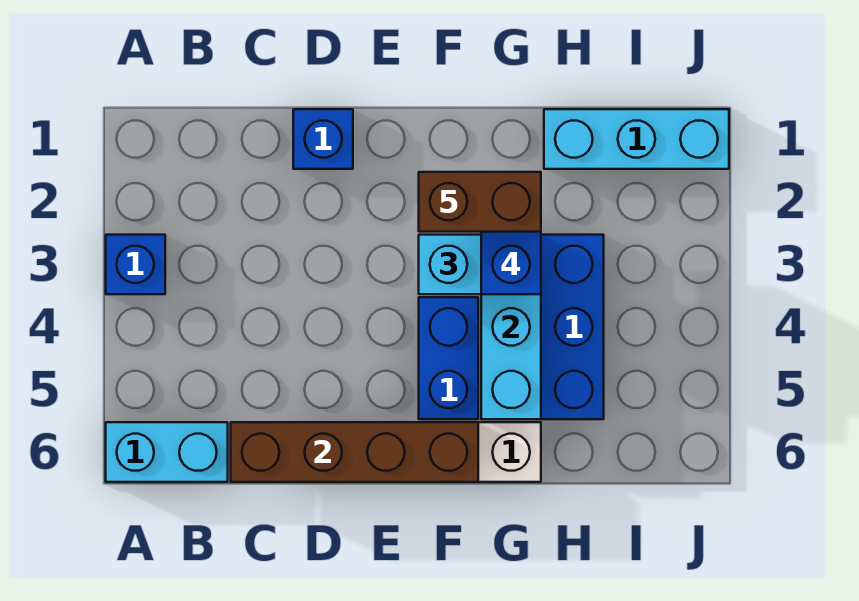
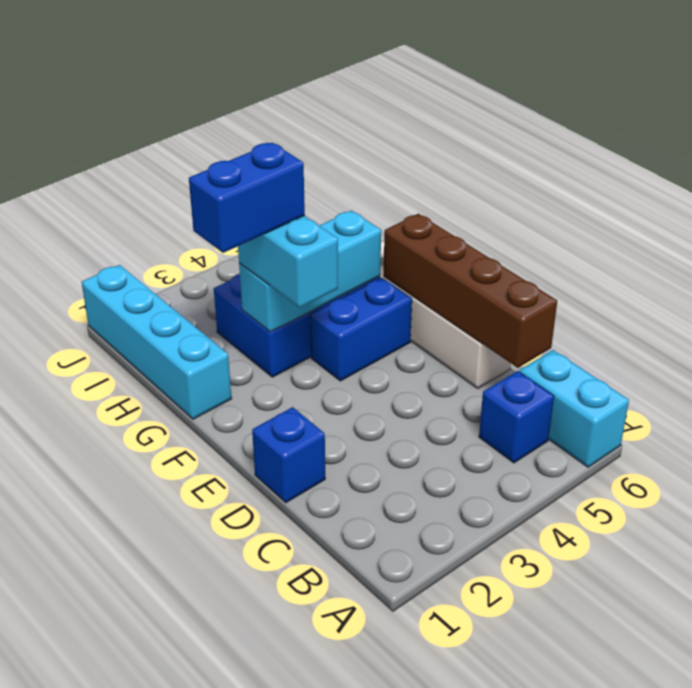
blue brick A3 level 1 -> blue brick B5 level 1
brown brick F2:G2 level 5 -> none
cyan brick H1:J1 level 1 -> cyan brick G1:J1 level 1

